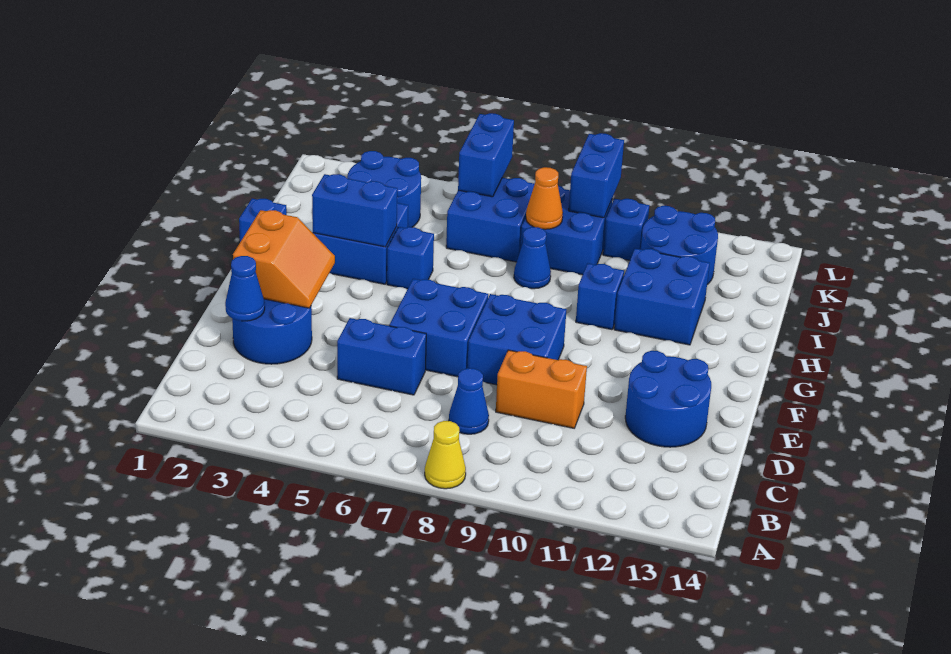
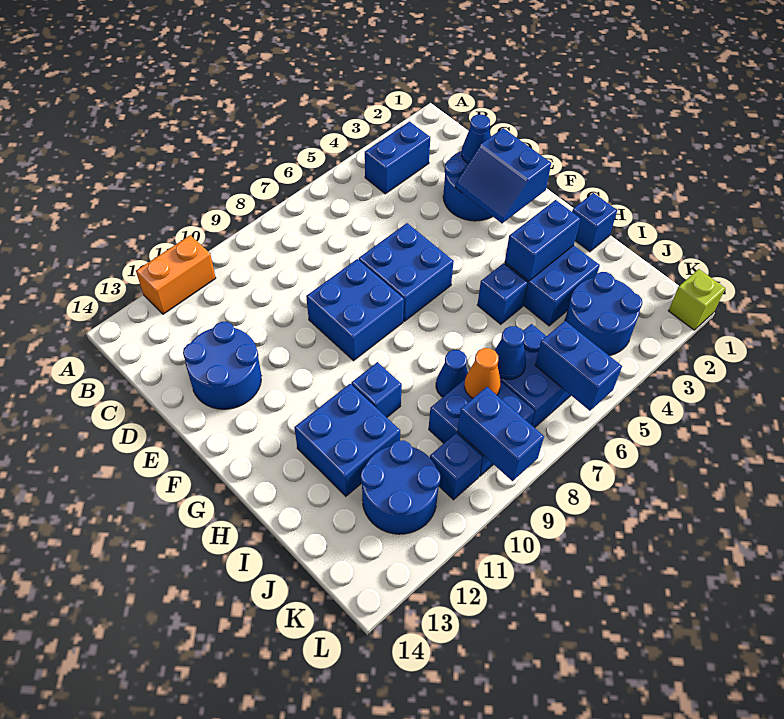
yellow cone A8 level 1 -> none
blue cone C8 level 1 -> blue cone J7 level 2
blue brick D5:D6 level 1 -> blue brick B3:B4 level 1
orange brick D9:D10 level 1 -> orange brick A11:A12 level 1
orange slope E2:F3 level 2 top 2 -> blue slope E2:F3 level 2 top 2
none -> lime brick L1 level 1

